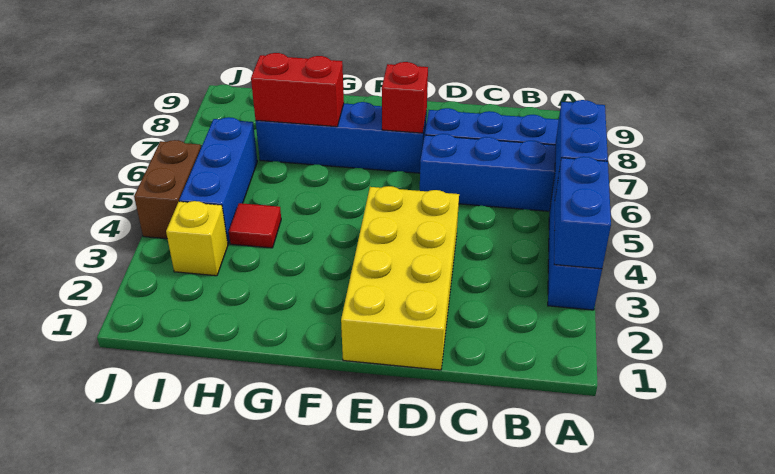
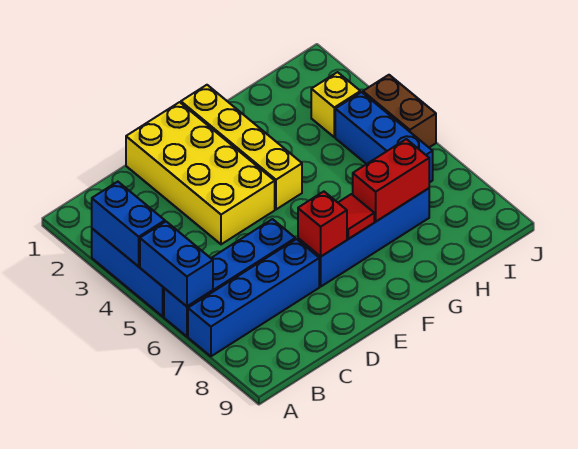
none -> yellow brick F1:F4 level 1
red tile H4 level 1 -> red tile F7 level 2

